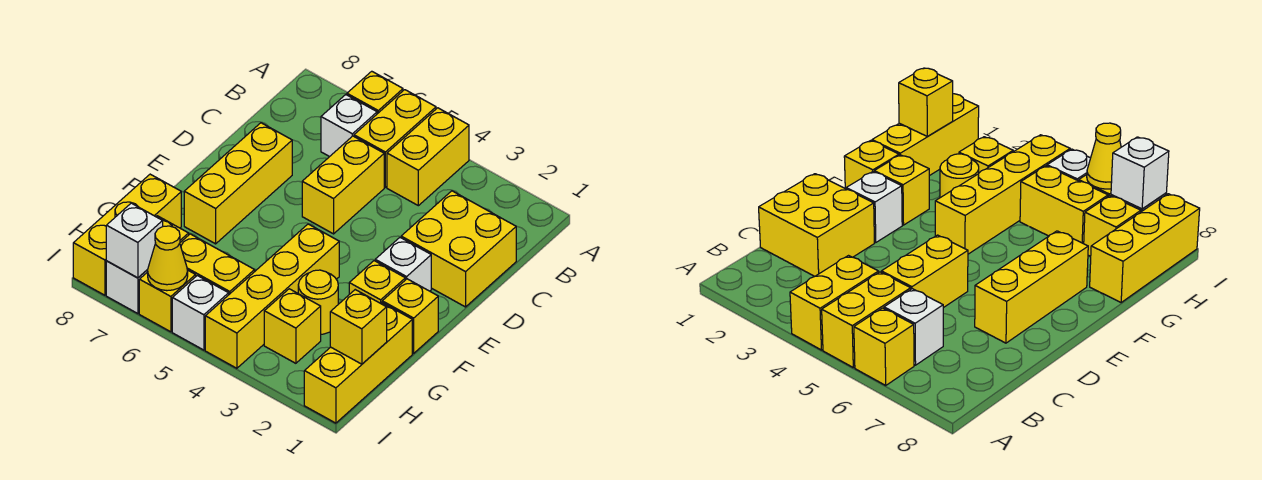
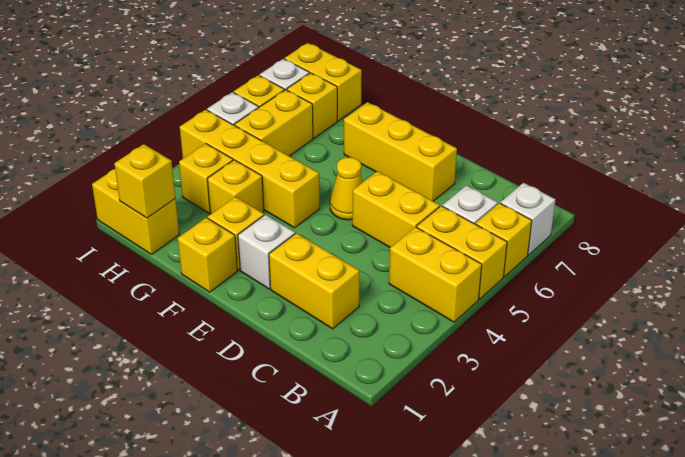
yellow brick C1:D2 level 1 -> yellow brick C2:D2 level 1
yellow brick G1:I1 level 1 -> yellow brick H1:I1 level 1
yellow round brick G3 level 1 -> yellow brick G3 level 1
yellow brick G8:I8 level 1 -> yellow brick H8:I8 level 1
yellow cone I6 level 2 -> yellow cone E5 level 1
white brick I7 level 2 -> white brick A7 level 1

